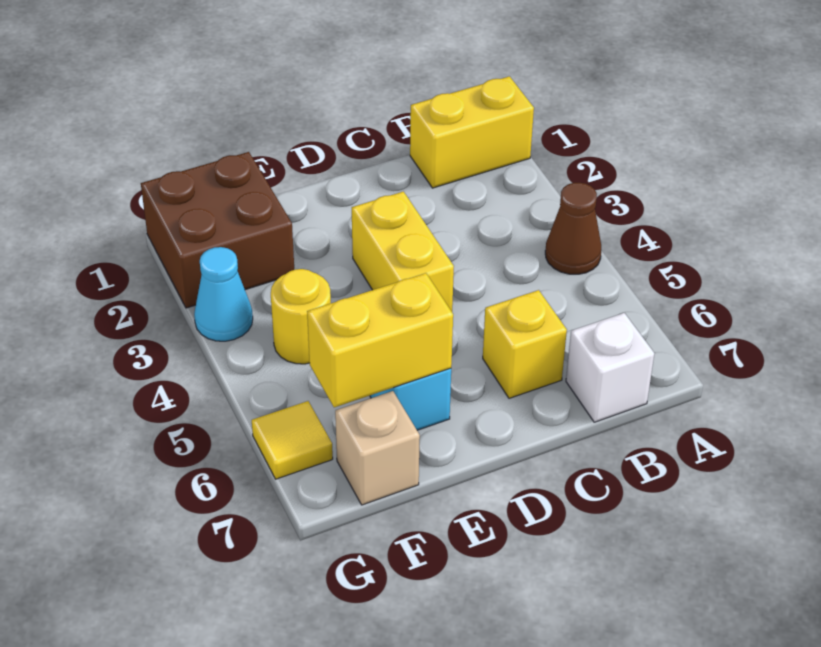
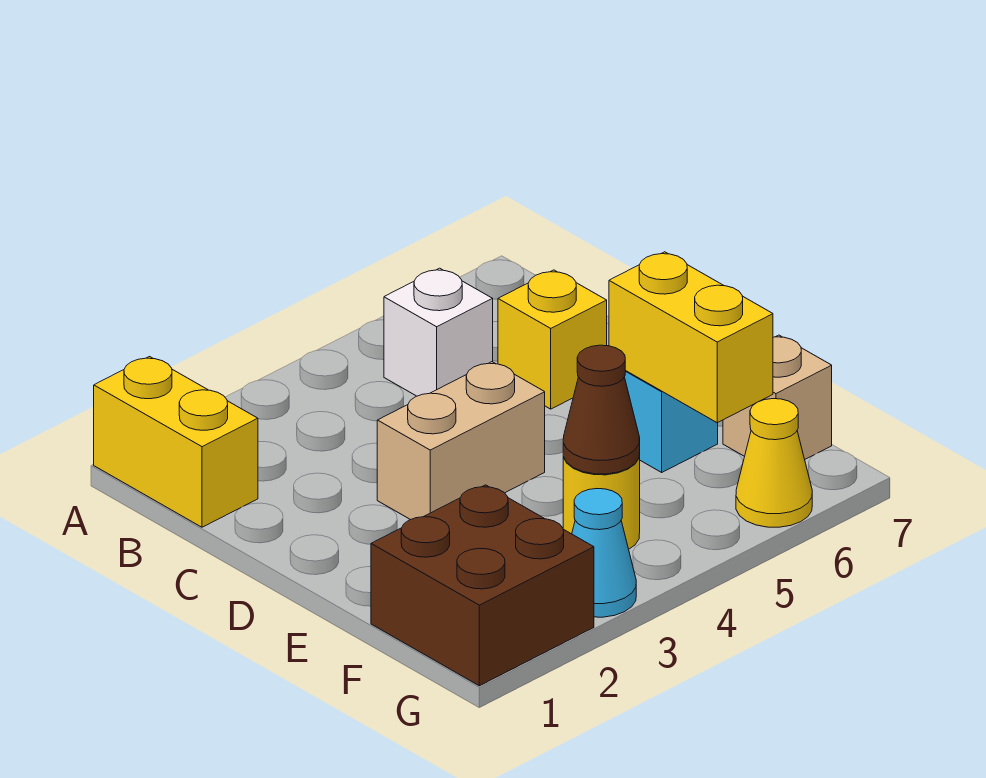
brown cone A4 level 1 -> brown cone F4 level 2
white brick B7 level 1 -> white brick B5 level 1
yellow brick D3:D4 level 1 -> tan brick D3:D4 level 1
yellow tile G6 level 1 -> yellow cone G6 level 1

